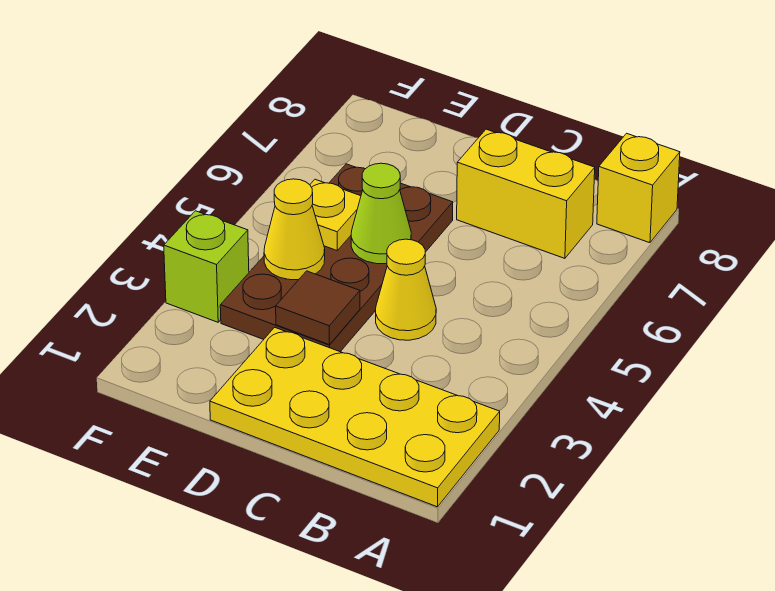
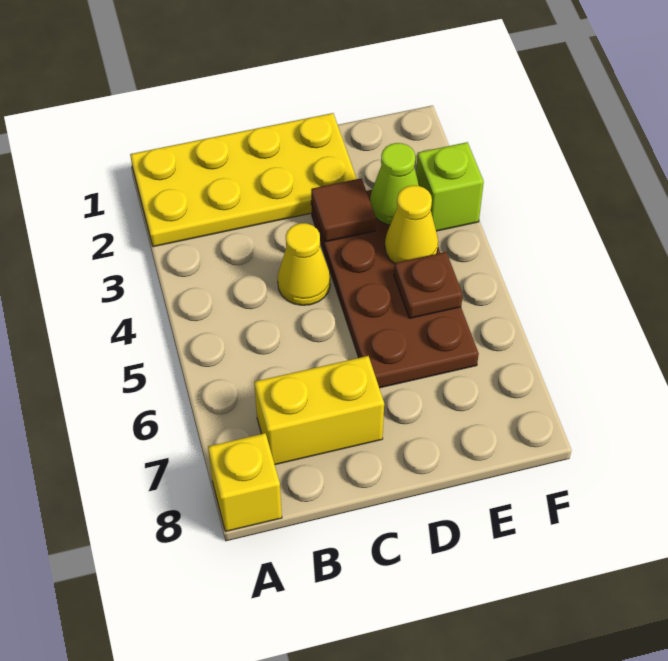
lime cone D5 level 2 -> lime cone E3 level 2
yellow plate E5 level 2 -> brown plate E5 level 2

